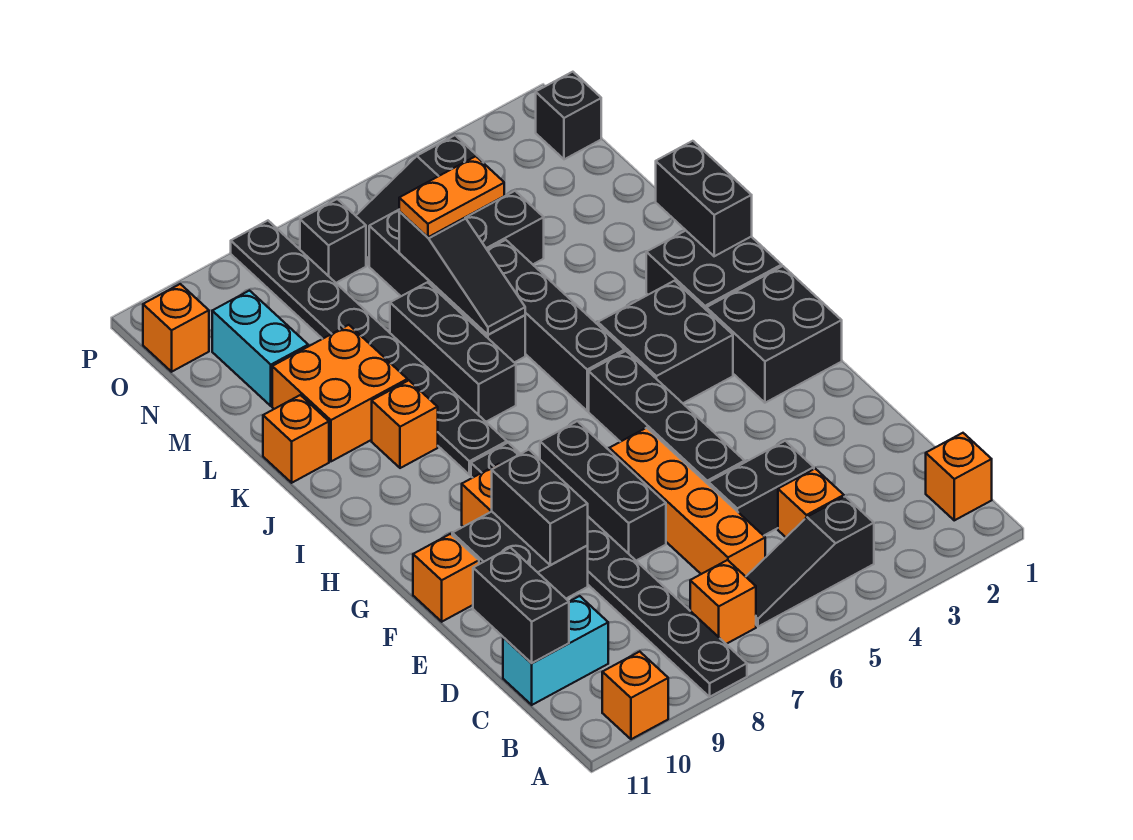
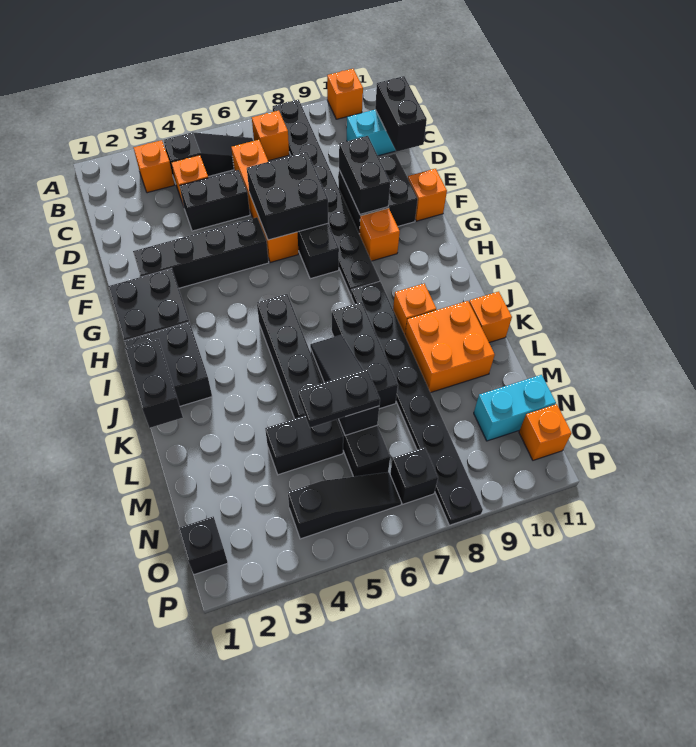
orange brick B1 level 1 -> orange brick B3 level 1
black brick E5:H5 level 1 -> black brick F2:F5 level 1
black brick H3:I4 level 1 -> black brick E6:F7 level 2
orange plate M5:M6 level 3 -> black plate M5:M6 level 3
cyan brick M10:N10 level 1 -> cyan brick N10:N11 level 1

